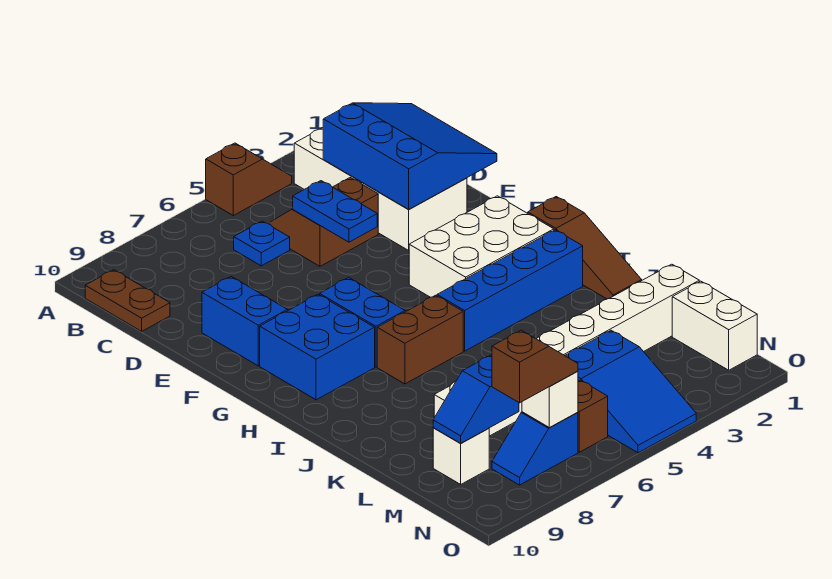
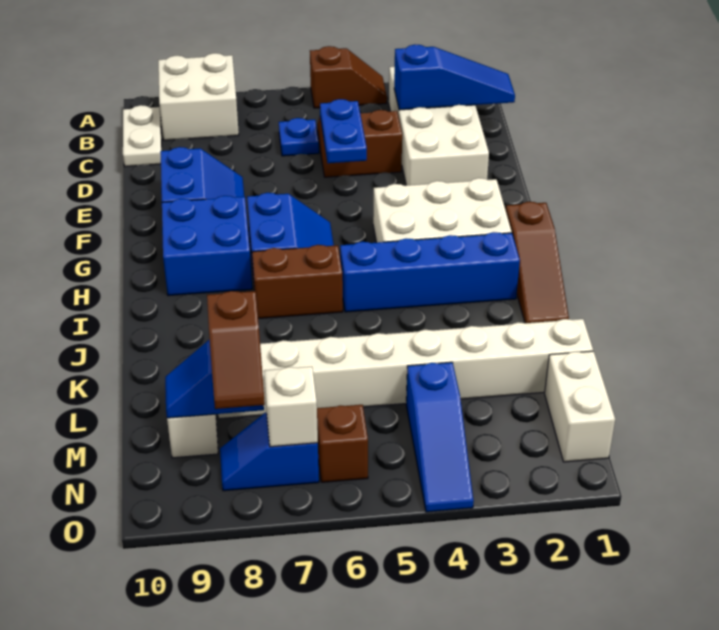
none -> white brick A8:B9 level 1
brown plate B10:C10 level 1 -> white plate B10:C10 level 1
blue slope C1:E3 level 2 top 3 -> blue slope C1:C3 level 2 top 3
blue slope M4:O5 level 1 top M -> blue slope M4:O4 level 1 top M
brown slope N7:N8 level 3 top 8 -> brown slope M8:N8 level 3 top M

